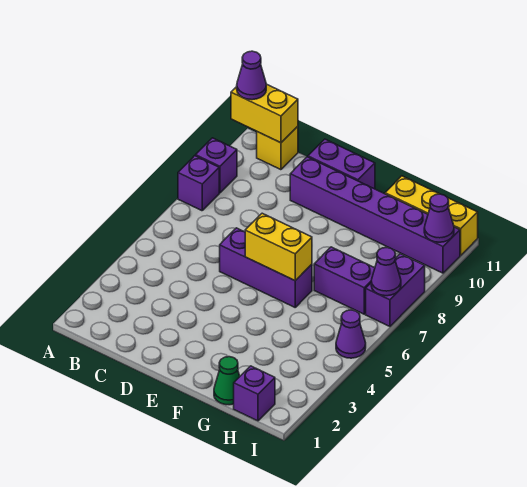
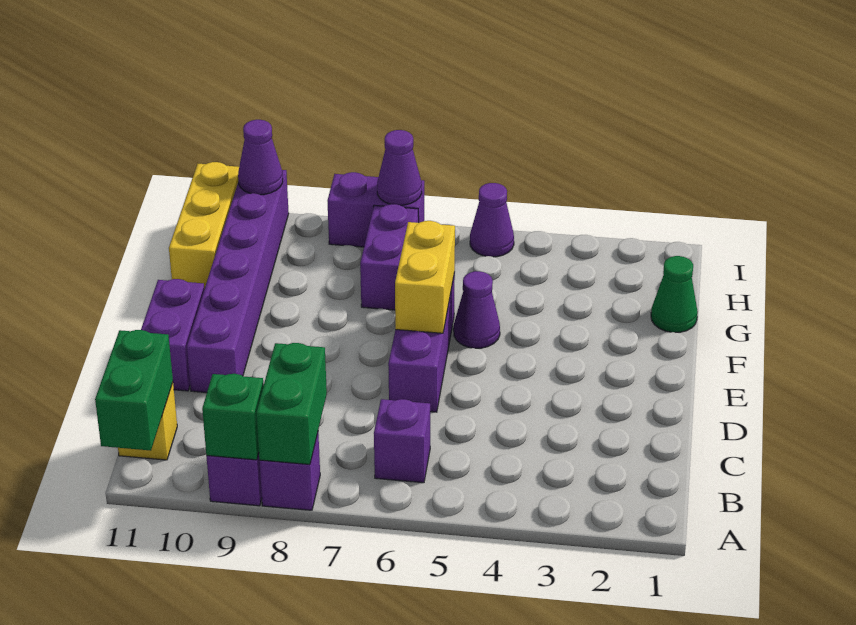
none -> green brick A8:B8 level 2
none -> green brick A9 level 2
yellow brick A11:B11 level 2 -> green brick A11:B11 level 2
purple cone A11 level 3 -> purple cone F5 level 1
purple brick H1 level 1 -> purple brick B6 level 1

